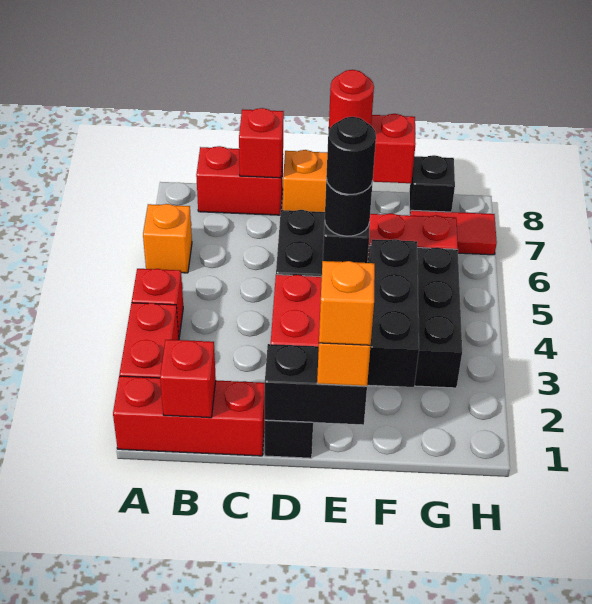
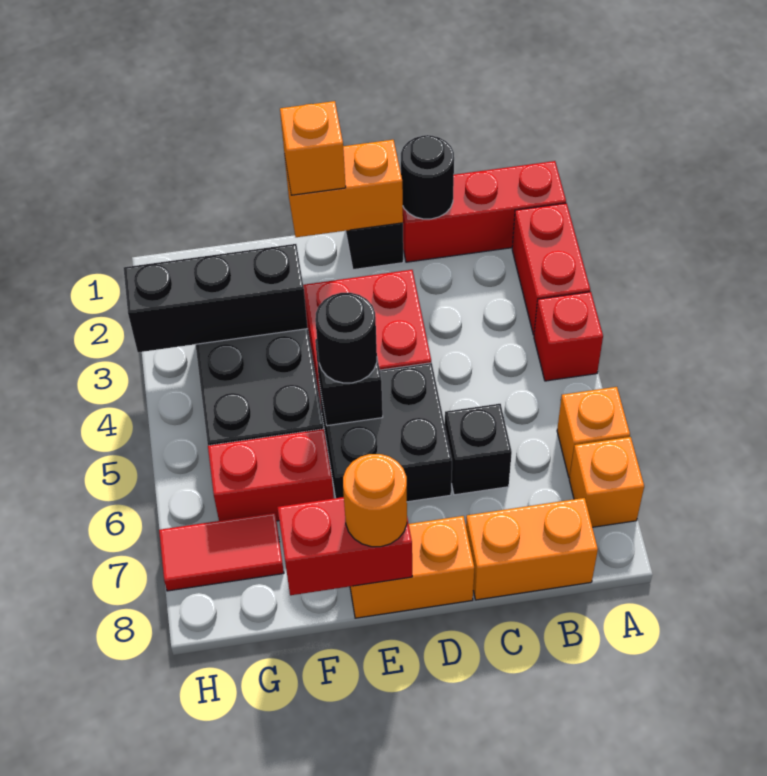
red brick B1 level 2 -> none
red brick B8:C8 level 1 -> orange brick B8:C8 level 1
red brick C8 level 2 -> none
black brick D1:E1 level 2 -> orange brick D1:E1 level 2
orange brick E1 level 4 -> orange brick A7 level 1
black round brick E5 level 4 -> black round brick C1 level 2
red round brick E8 level 3 -> orange round brick E8 level 3
black brick F2:F4 level 2 -> black brick F3:H3 level 2
black brick G8 level 1 -> black brick C6 level 1

